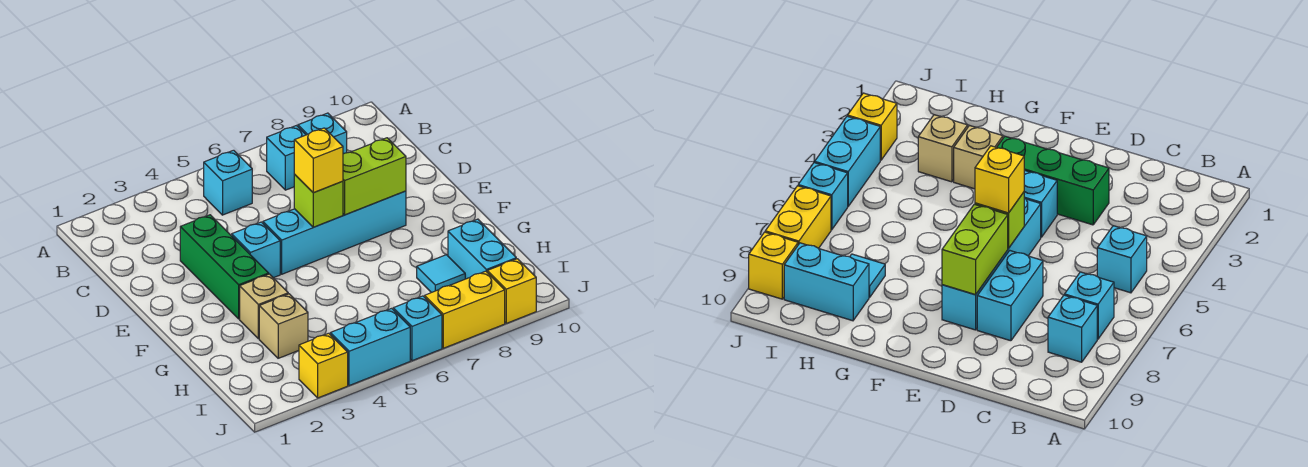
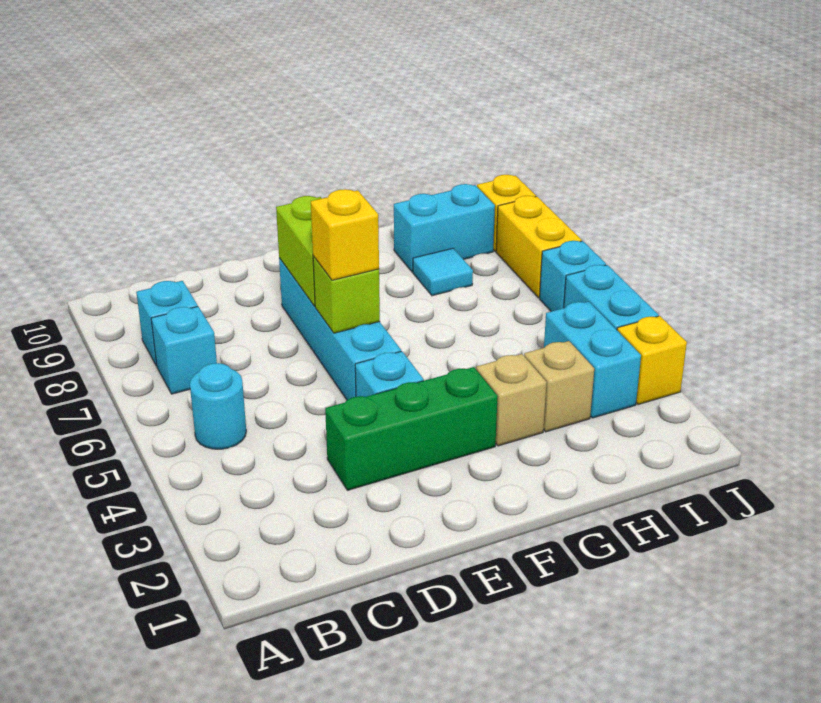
cyan brick B5 level 1 -> cyan round brick B5 level 1
cyan brick D7:D8 level 1 -> cyan brick I3:I4 level 1

